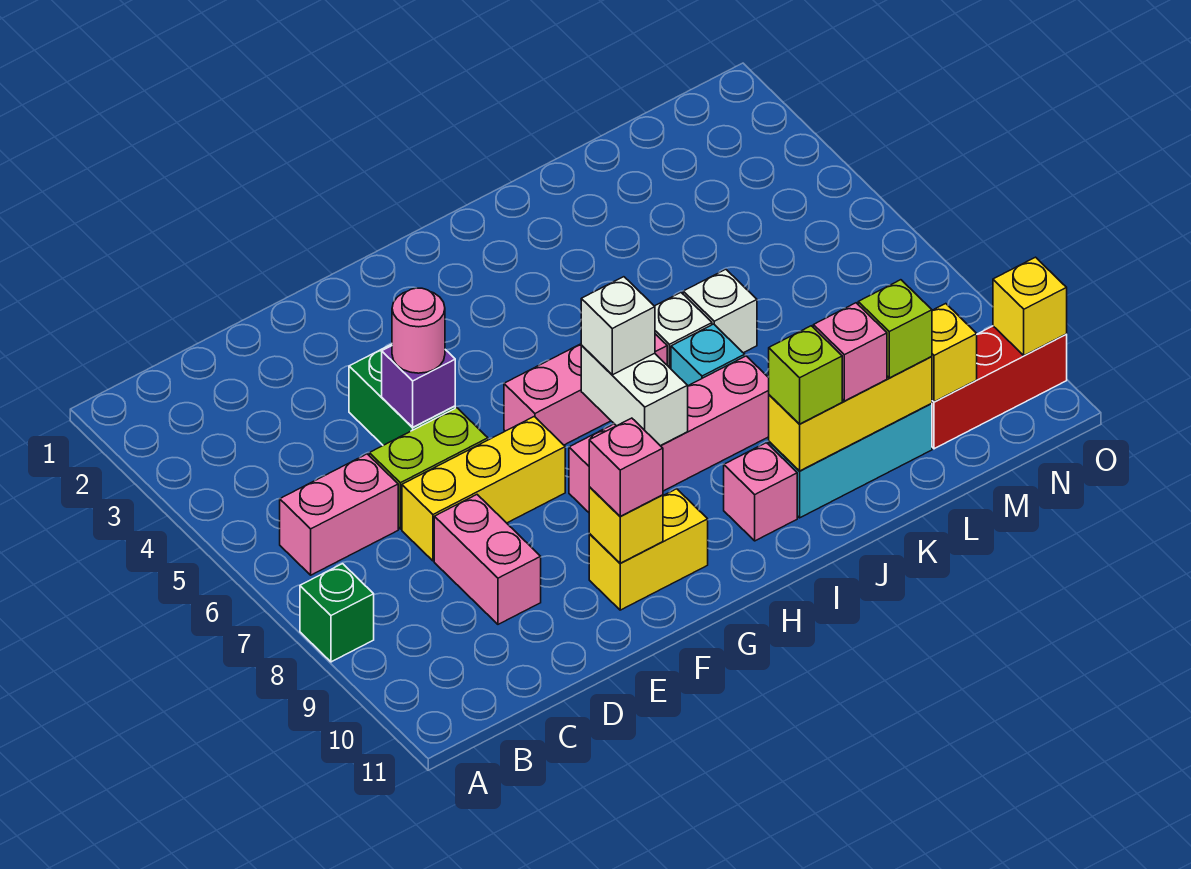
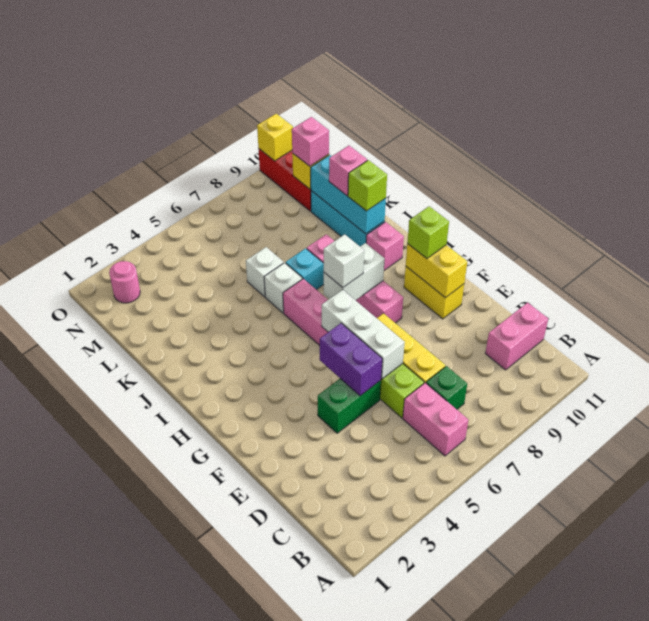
green brick A8 level 1 -> green brick C7 level 1
pink brick D8:D9 level 1 -> pink brick C10:C11 level 1
purple brick E5 level 2 -> purple brick E5:F5 level 2
pink round brick E5 level 3 -> pink round brick N2 level 1
none -> white brick E6:G6 level 2
yellow brick F10 level 2 -> yellow brick F10:G10 level 2
pink brick F10 level 3 -> pink brick M10 level 3
yellow brick J10:L10 level 2 -> cyan brick J10:L10 level 2
lime brick L10 level 3 -> lime brick G10 level 3

